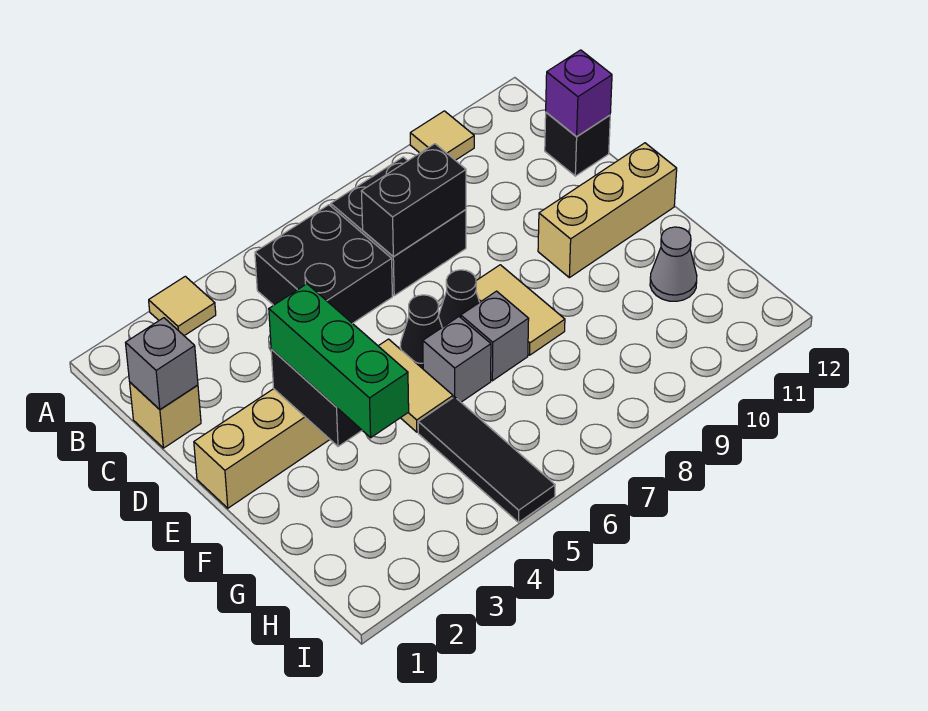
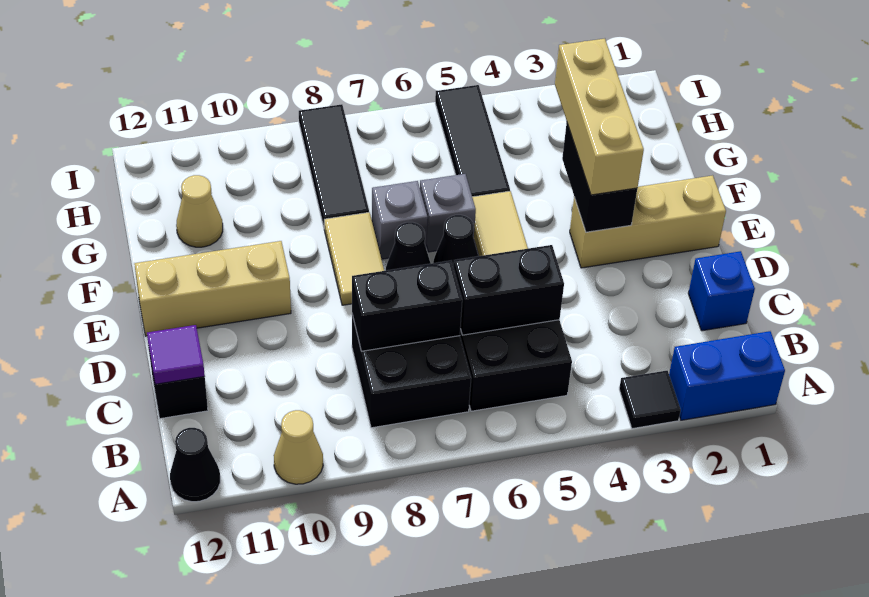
none -> blue brick A1:A2 level 1
tan tile A3 level 1 -> black tile A3 level 1
tan tile A10 level 1 -> tan cone A10 level 1
none -> black cone A12 level 1
tan brick C1 level 1 -> blue brick C1 level 1
grey brick C1 level 2 -> none
none -> black brick C5:C6 level 2
purple brick C12 level 2 -> purple tile C12 level 2
green brick E3:G3 level 3 -> tan brick E3:G3 level 3
none -> black tile G8:I8 level 1
grey cone G11 level 1 -> tan cone G11 level 1

